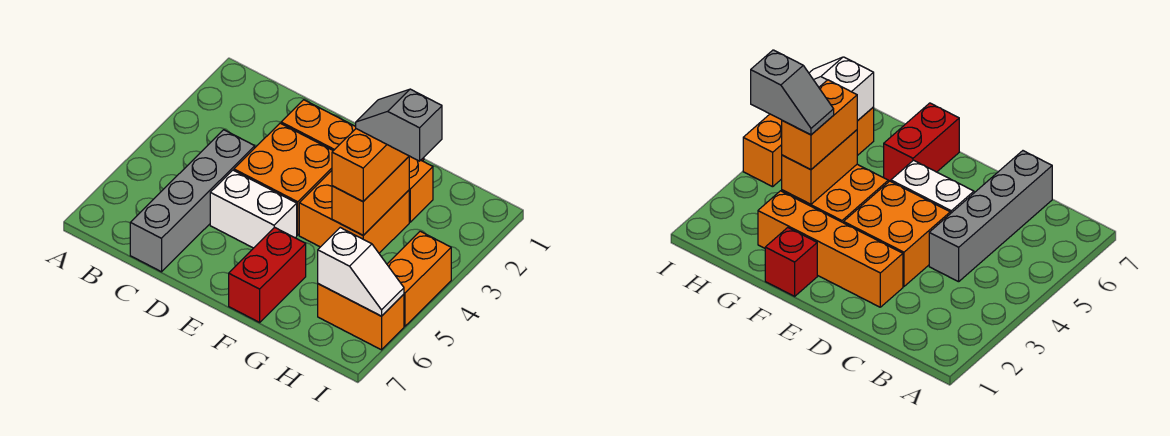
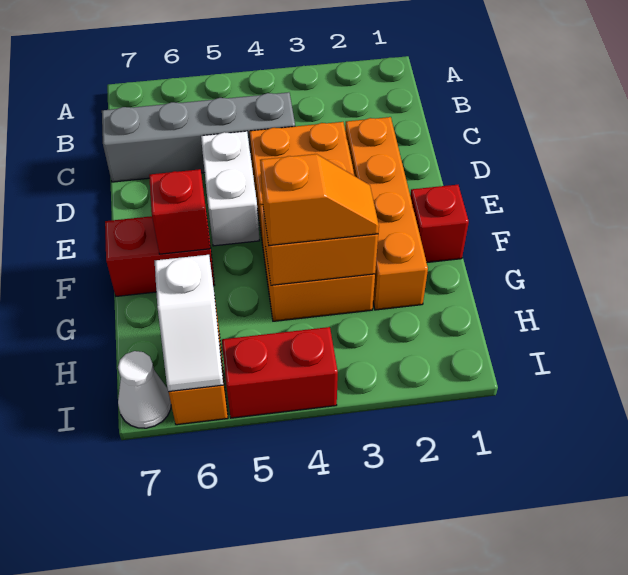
none -> red brick F6 level 2
orange brick G3:G4 level 3 -> orange slope G3:G4 level 3 top 4
grey slope G3:H3 level 4 top H -> none
orange brick I4:I5 level 1 -> red brick I4:I5 level 1
none -> white cone I7 level 1

